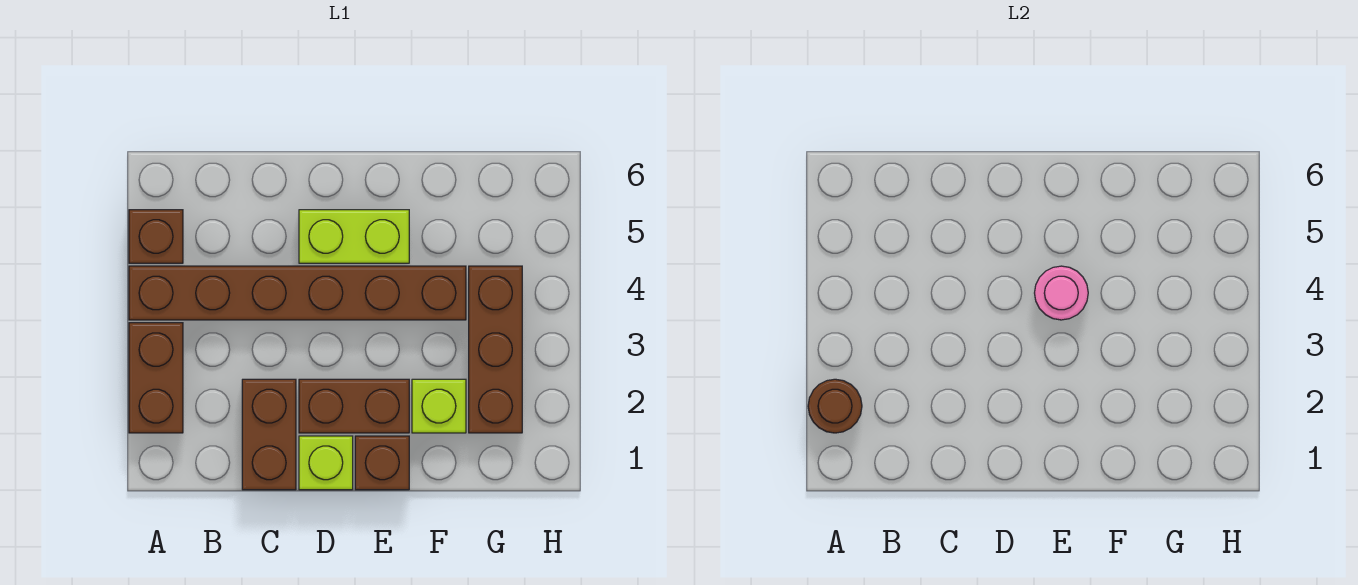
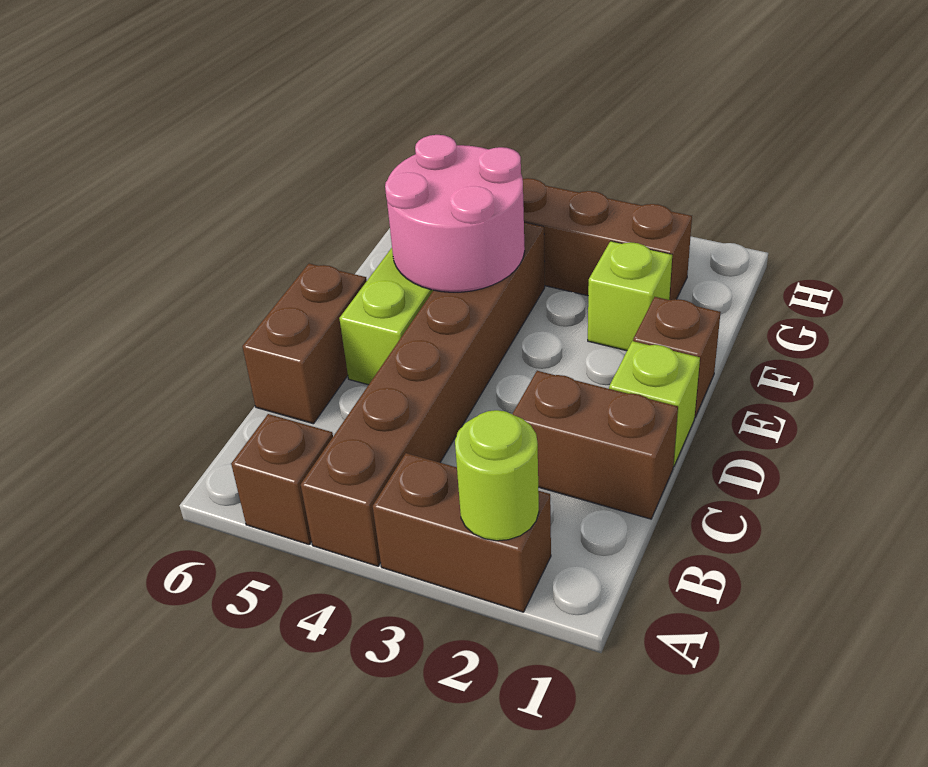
brown round brick A2 level 2 -> lime round brick A2 level 2
brown brick D2:E2 level 1 -> brown brick C6:D6 level 1
pink round brick E4 level 2 -> pink round brick E4:F5 level 2

